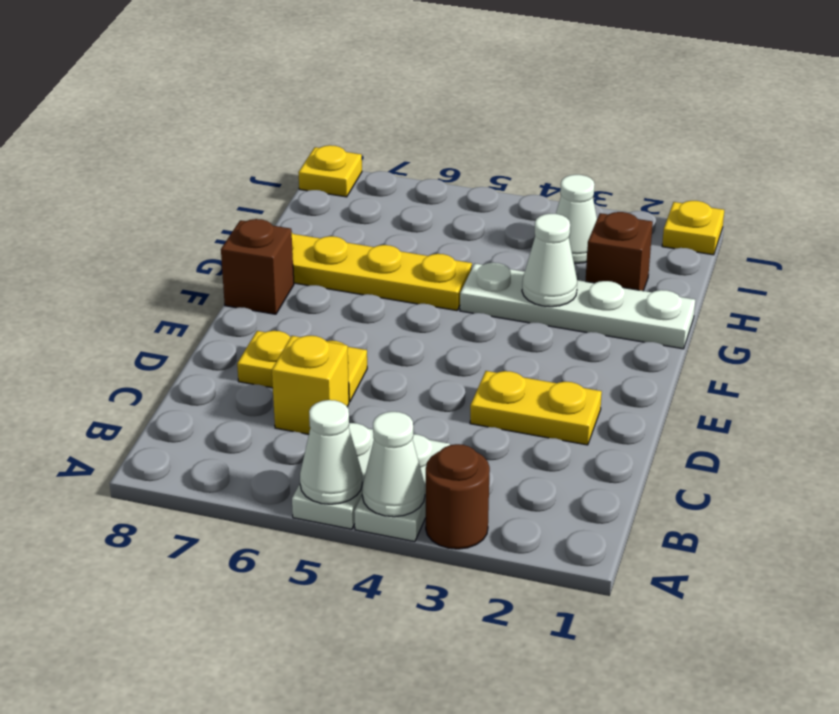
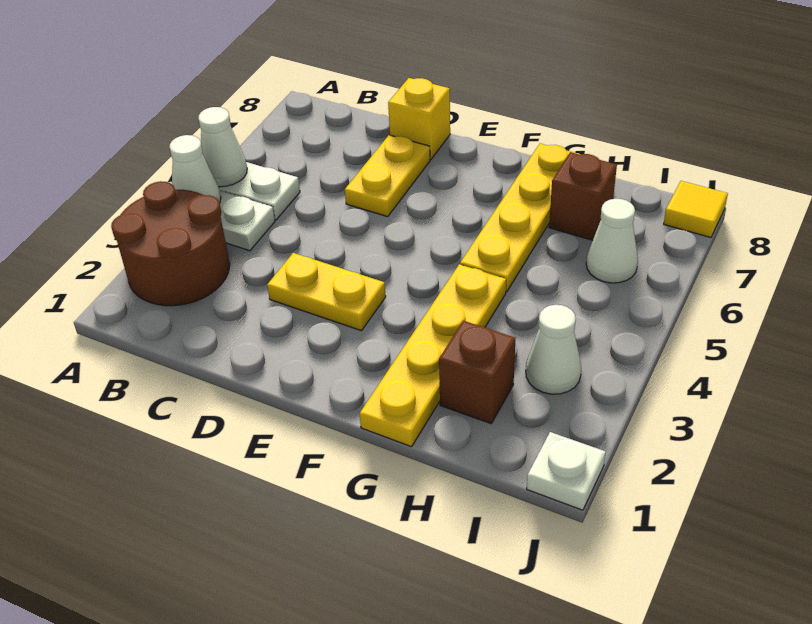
brown round brick A3 level 1 -> brown round brick A2:B3 level 1
yellow brick C6 level 1 -> yellow brick D8 level 1
yellow plate D2:D3 level 1 -> yellow plate D3:E3 level 1
brown brick F8 level 1 -> brown brick H7 level 1
white plate G1:G4 level 1 -> yellow plate G1:G4 level 1
white cone G3 level 2 -> white cone I6 level 1
yellow plate J1 level 1 -> white plate J1 level 1
yellow plate J8 level 1 -> yellow tile J8 level 1

